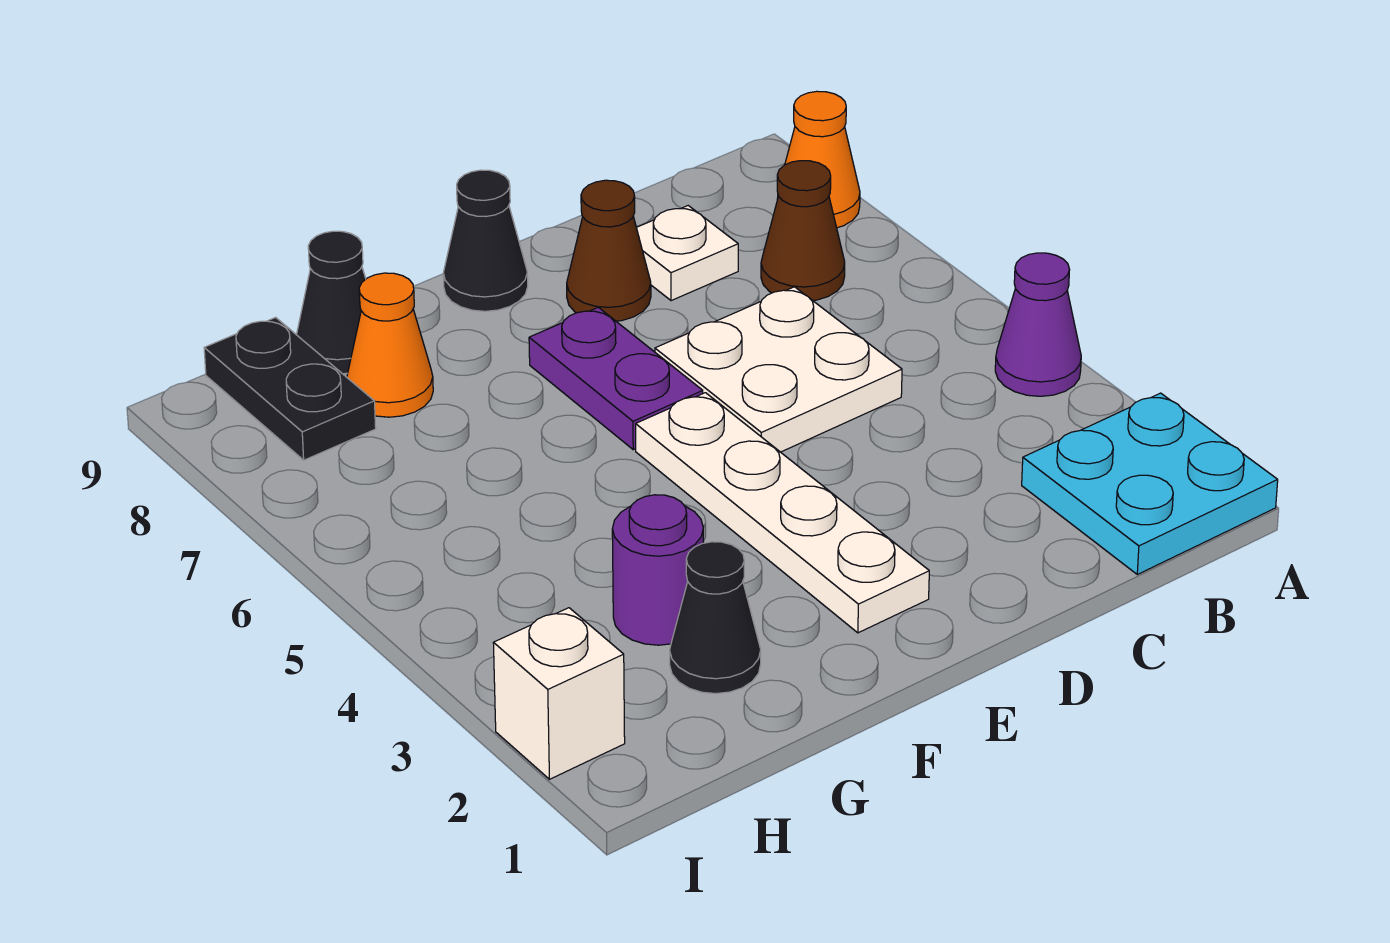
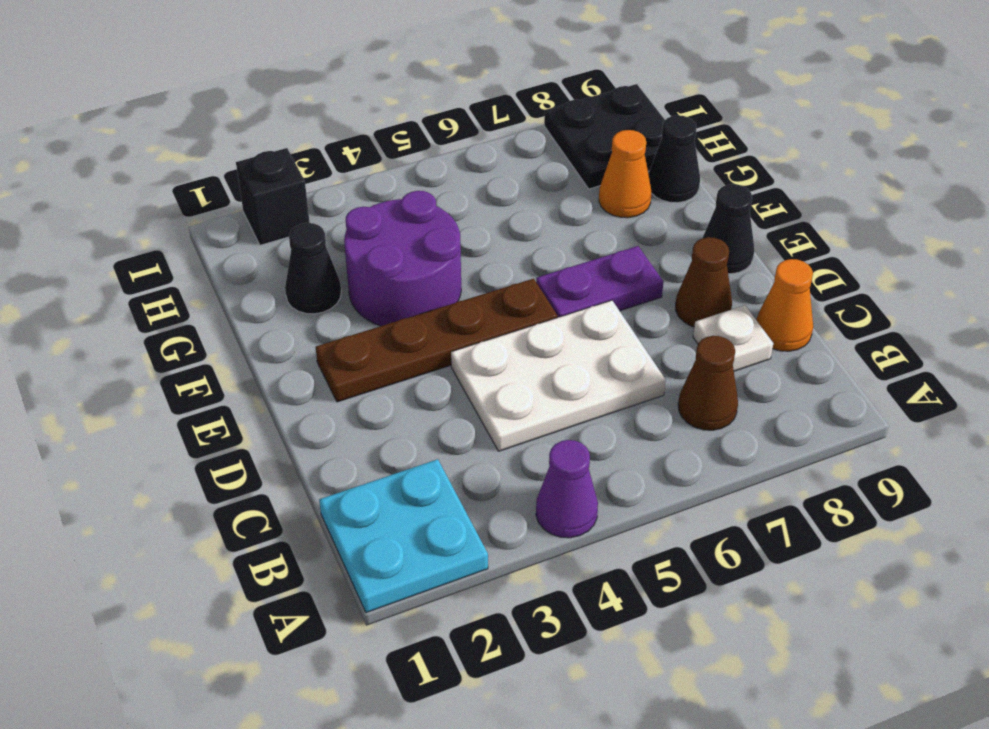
orange cone A8 level 1 -> orange cone C9 level 1
white plate C5:D6 level 1 -> white plate C4:D6 level 1
white plate E2:E5 level 1 -> brown plate E2:E5 level 1
purple round brick G3 level 1 -> purple round brick F3:G4 level 1
black plate H8:H9 level 1 -> black plate H8:I9 level 1
white brick I2 level 1 -> black brick I2 level 1

